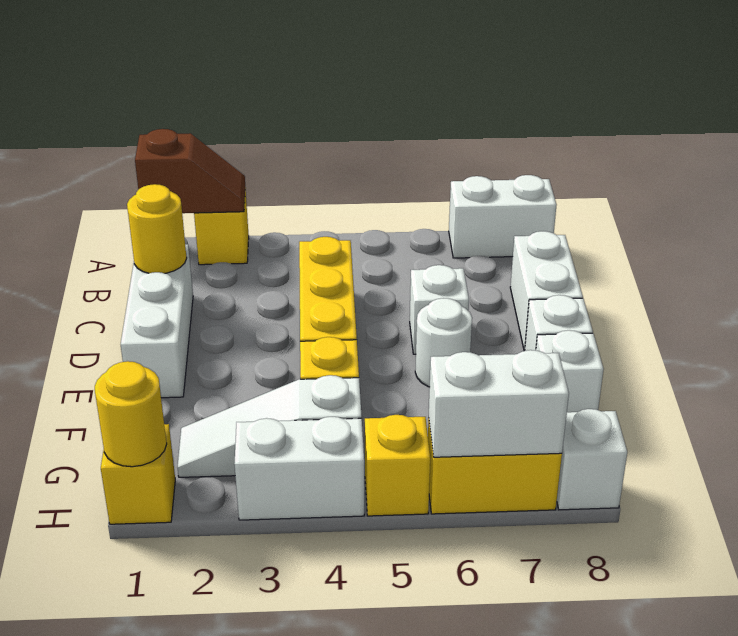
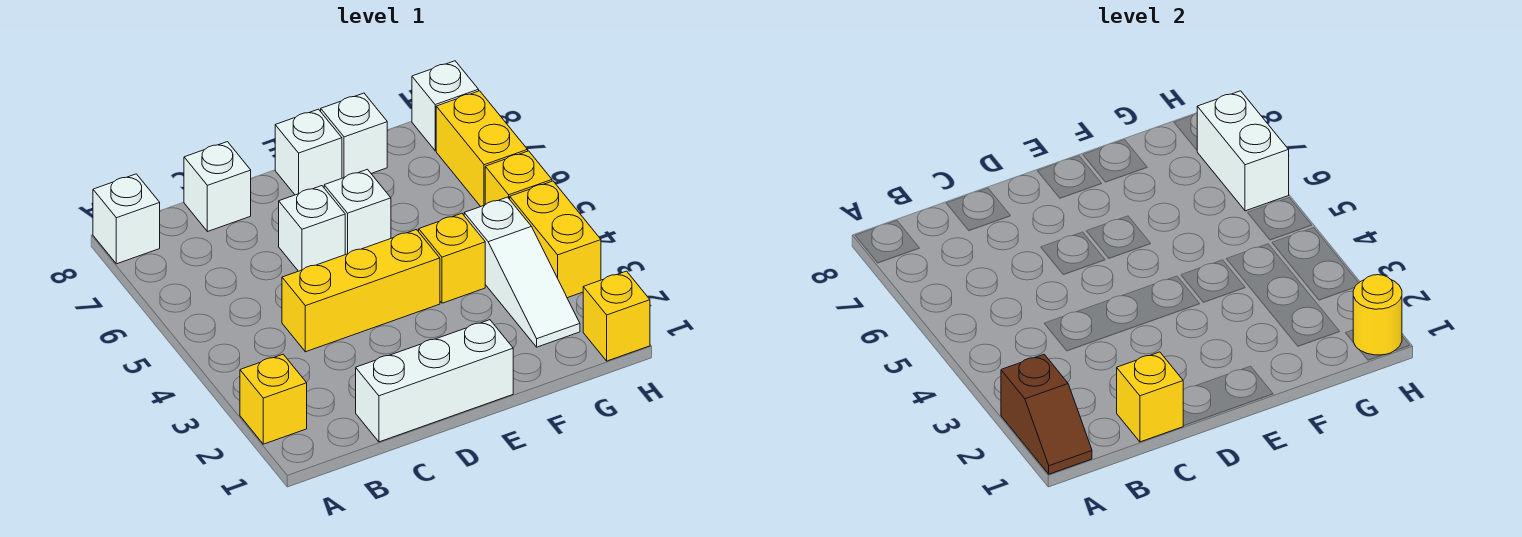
brown slope A1:A2 level 2 top 1 -> brown slope A1:A2 level 2 top 2
white brick A7:A8 level 1 -> white brick A8 level 1
yellow round brick C1 level 2 -> yellow brick C1 level 2
white brick C8:D8 level 1 -> white brick C8 level 1
white round brick E6 level 1 -> white brick E6 level 1
white brick H3:H4 level 1 -> yellow brick H3:H4 level 1

